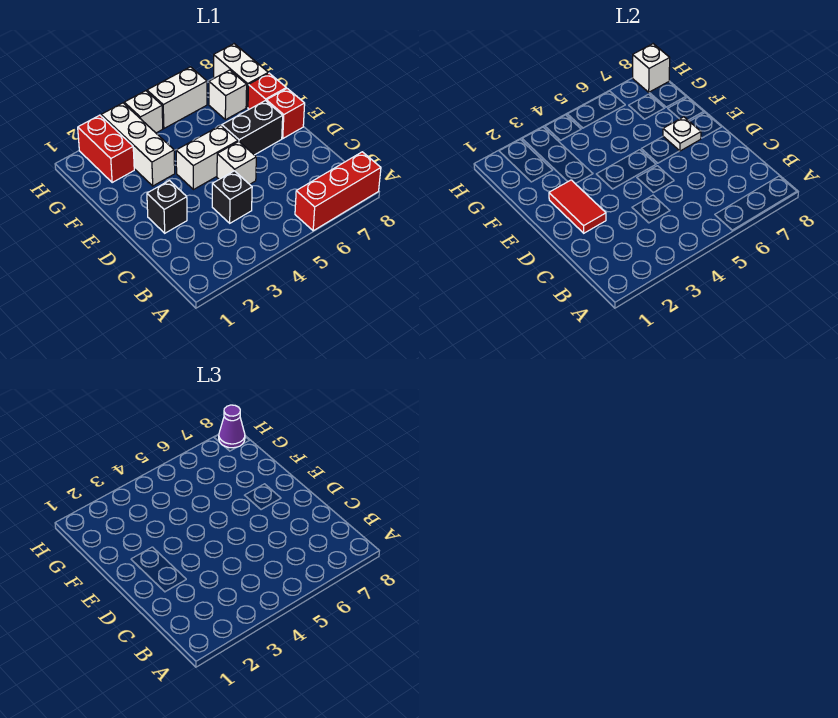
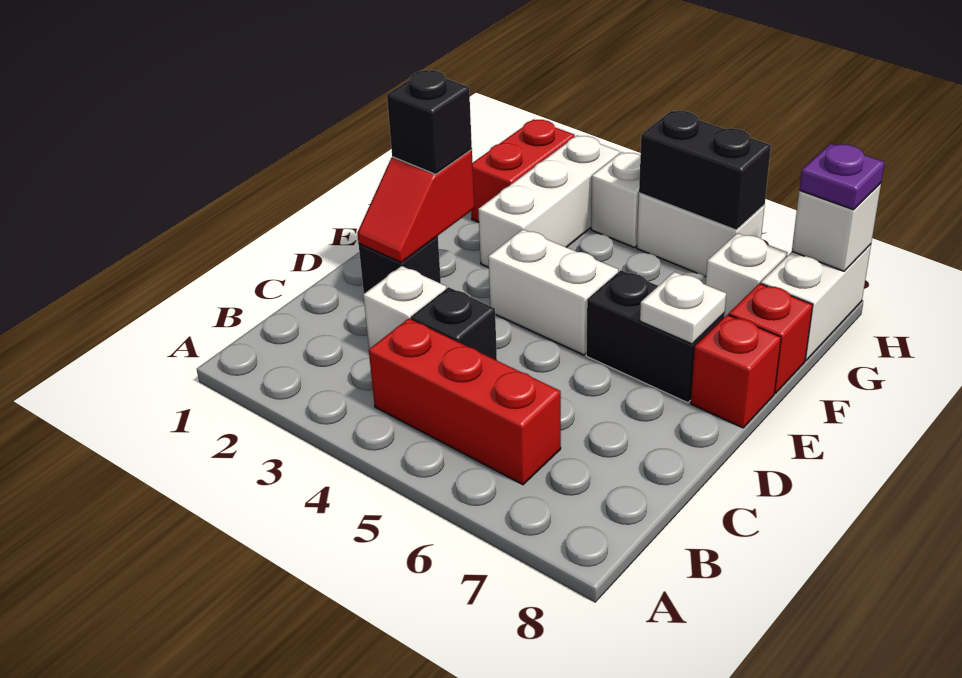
red brick A6:A8 level 1 -> red brick B4:B6 level 1
red tile D2:E2 level 2 -> red slope D2:E2 level 2 top E
white brick D5 level 1 -> white brick C3 level 1
none -> black brick E2 level 3
none -> black brick H5:H6 level 2
purple cone H8 level 3 -> purple plate H8 level 3

